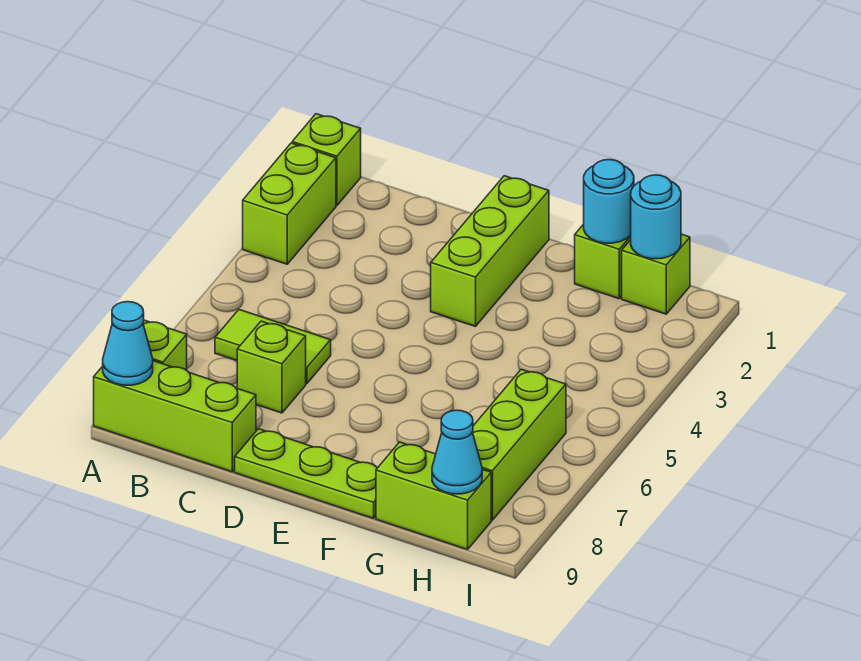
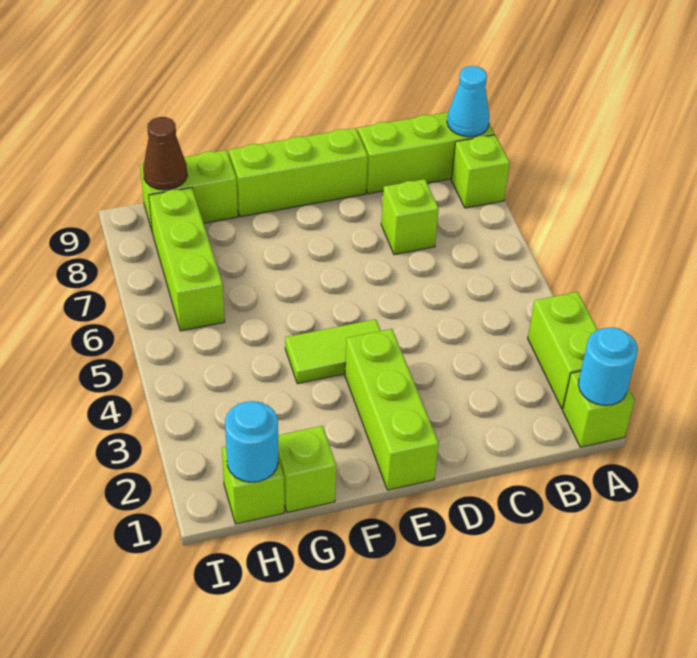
lime tile B6:C6 level 1 -> lime tile E4:F4 level 1
lime plate D9:F9 level 1 -> lime brick D9:F9 level 1
cyan round brick G1 level 2 -> cyan round brick A1 level 2
cyan cone H9 level 2 -> brown cone H9 level 2

